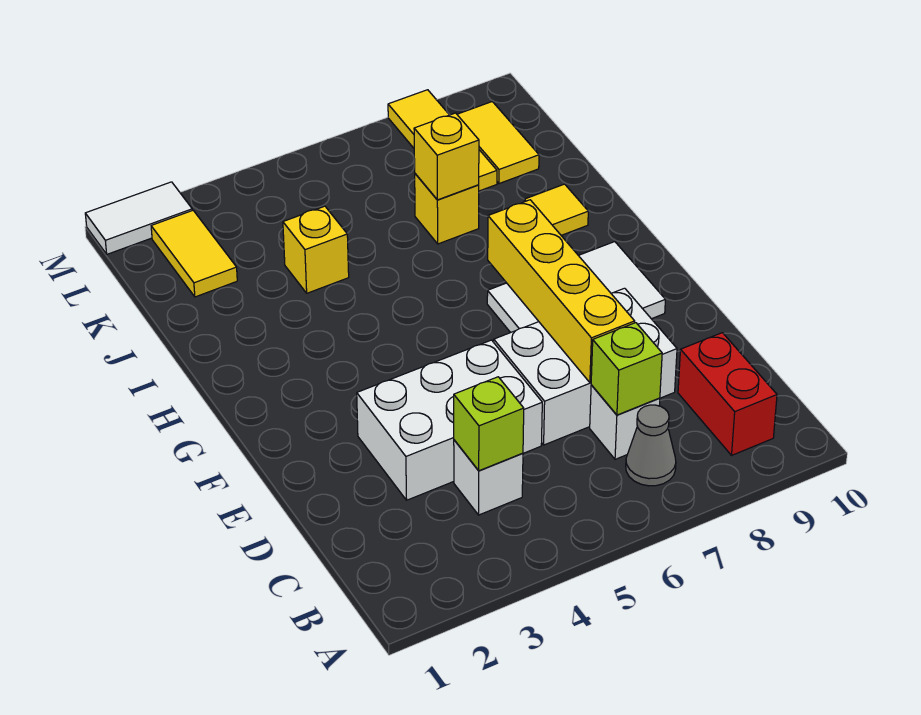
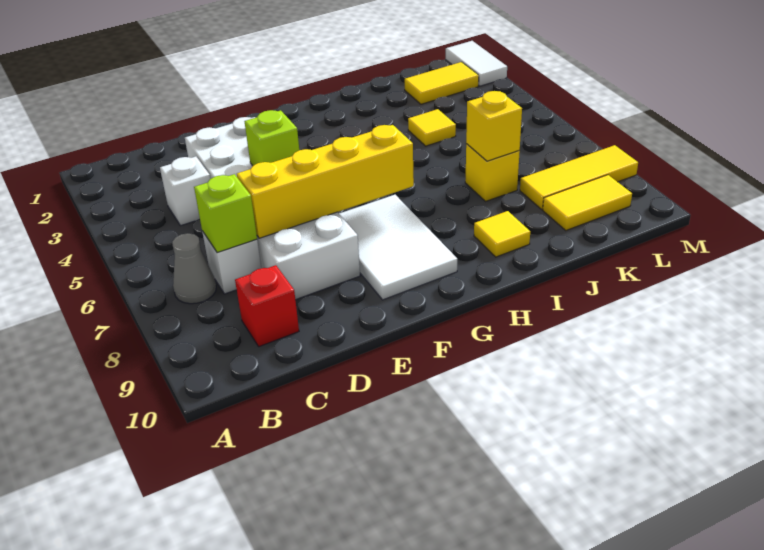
red brick B9:C9 level 1 -> red brick C9 level 1
lime brick C4 level 2 -> lime brick E5 level 2
yellow brick J4 level 1 -> yellow tile J4 level 1

